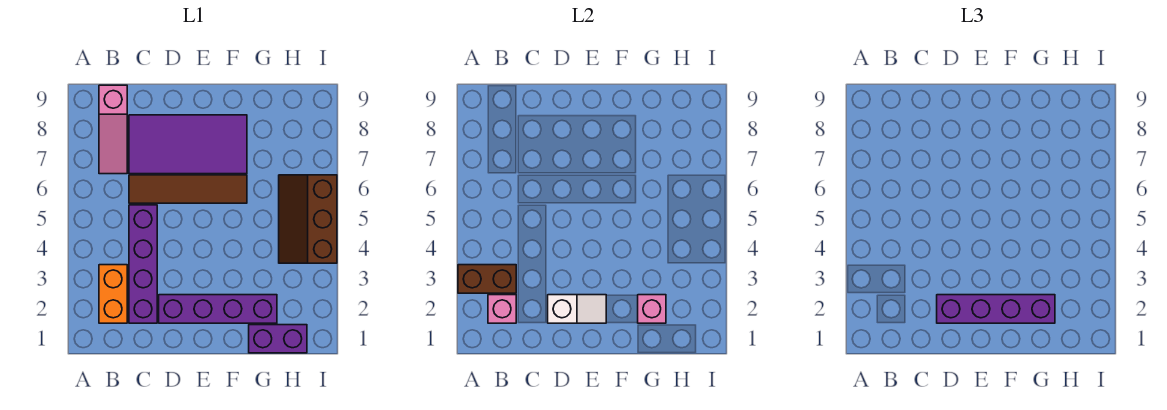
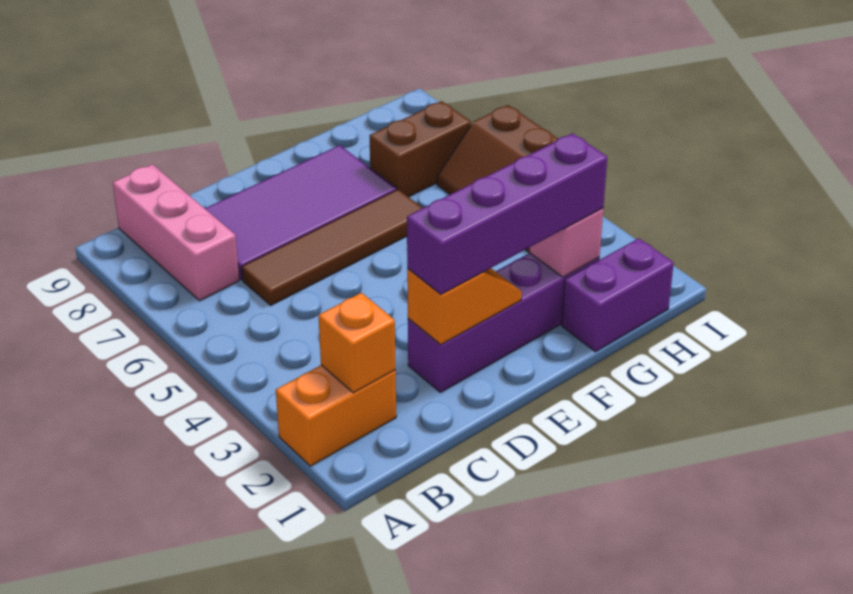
brown brick A3:B3 level 2 -> brown brick G7:H7 level 1
orange brick B2:B3 level 1 -> orange brick A2:B2 level 1
pink brick B2 level 2 -> orange brick B2 level 2
pink slope B7:B9 level 1 top 9 -> pink brick B7:B9 level 1
purple brick C2:C5 level 1 -> none
white slope D2:E2 level 2 top D -> orange slope D2:E2 level 2 top D

